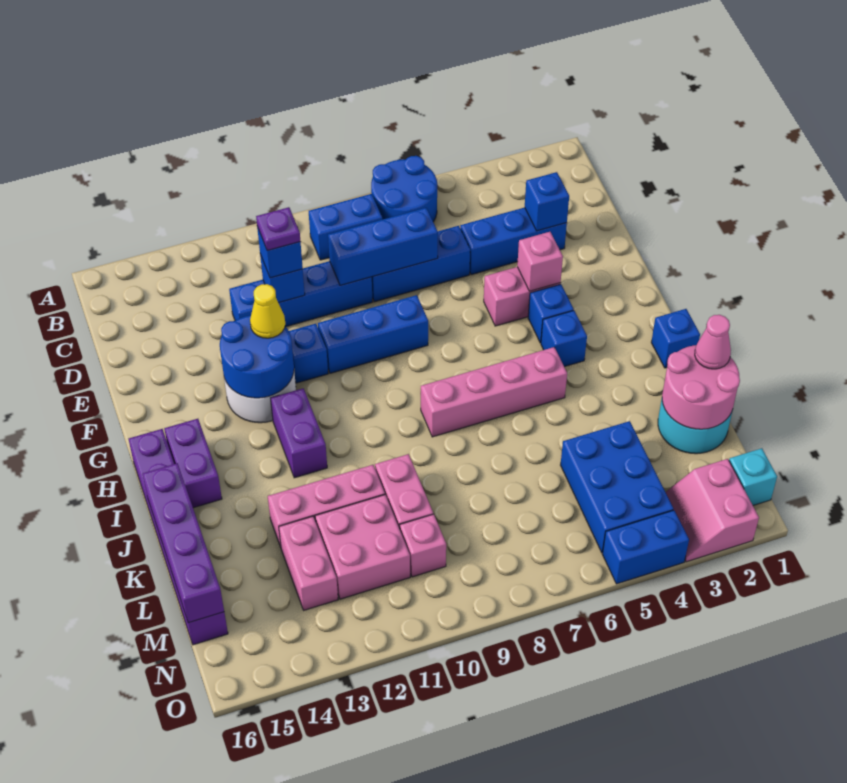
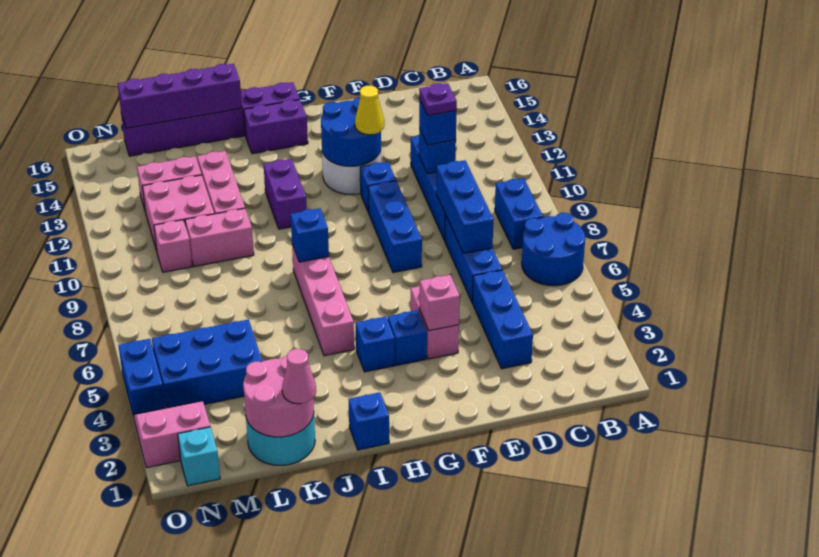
blue brick D3 level 2 -> blue brick I8 level 2
purple brick H12:I12 level 1 -> purple brick I11:I12 level 1

